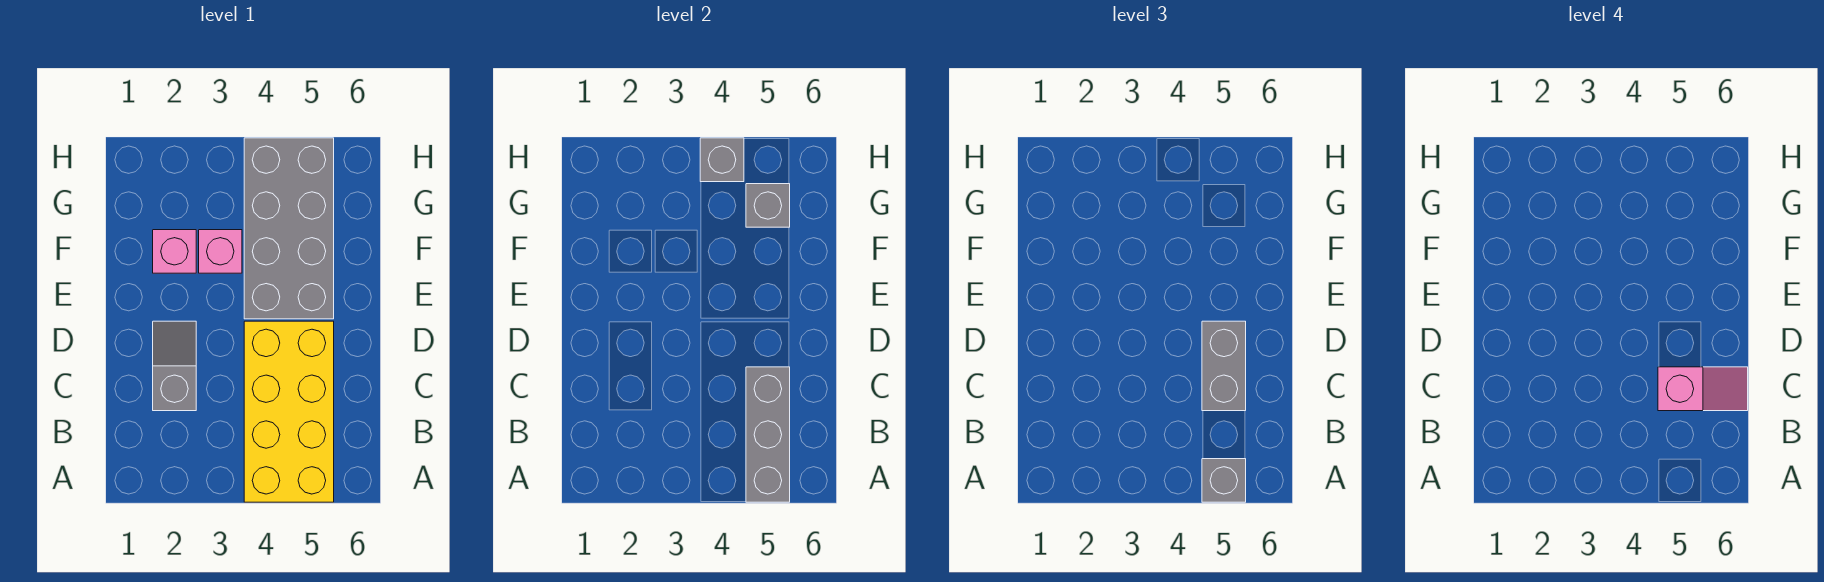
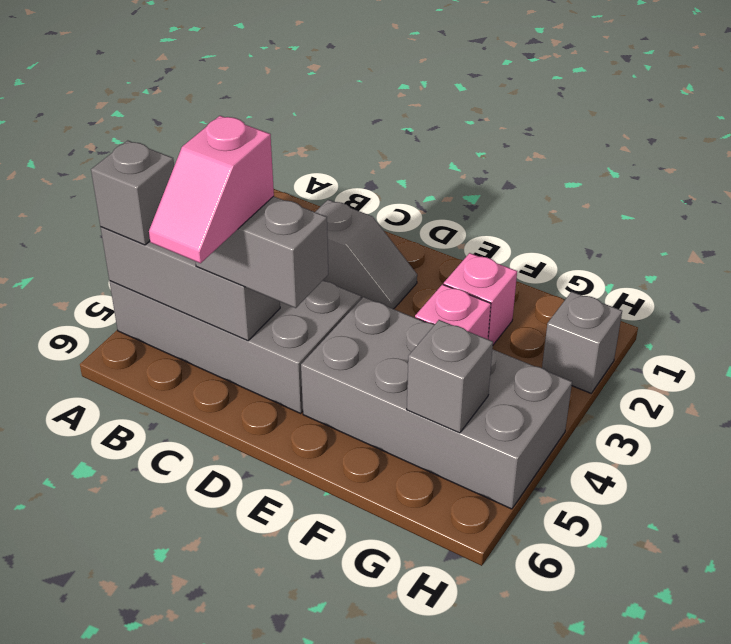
yellow brick A4:D5 level 1 -> grey brick A4:D5 level 1
grey brick H4 level 2 -> grey brick H2 level 1

